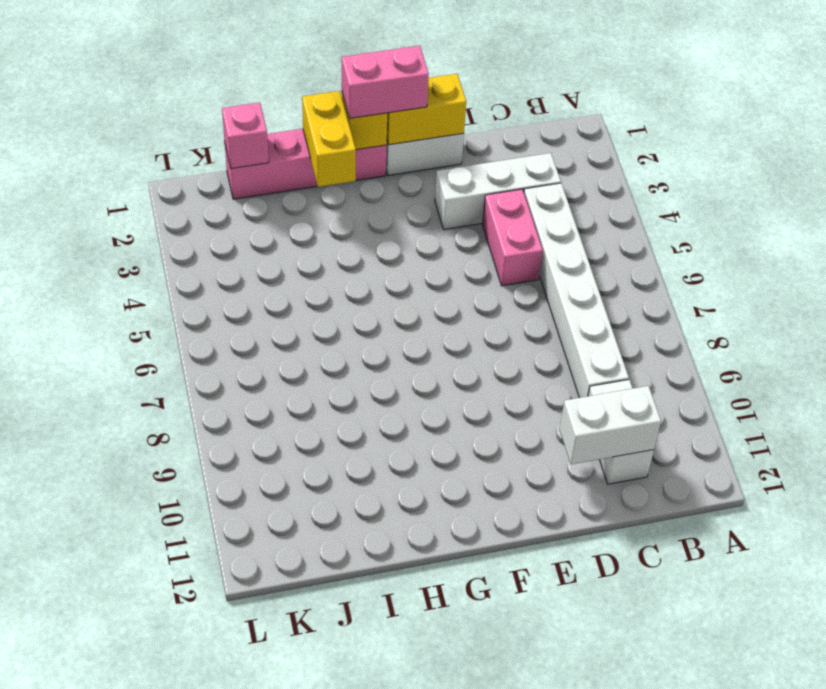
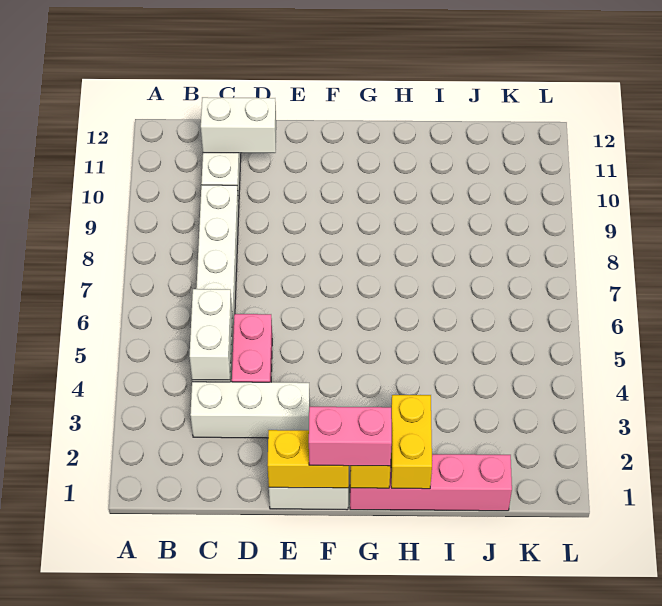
none -> white brick C4:C5 level 2
pink brick J1 level 2 -> none

